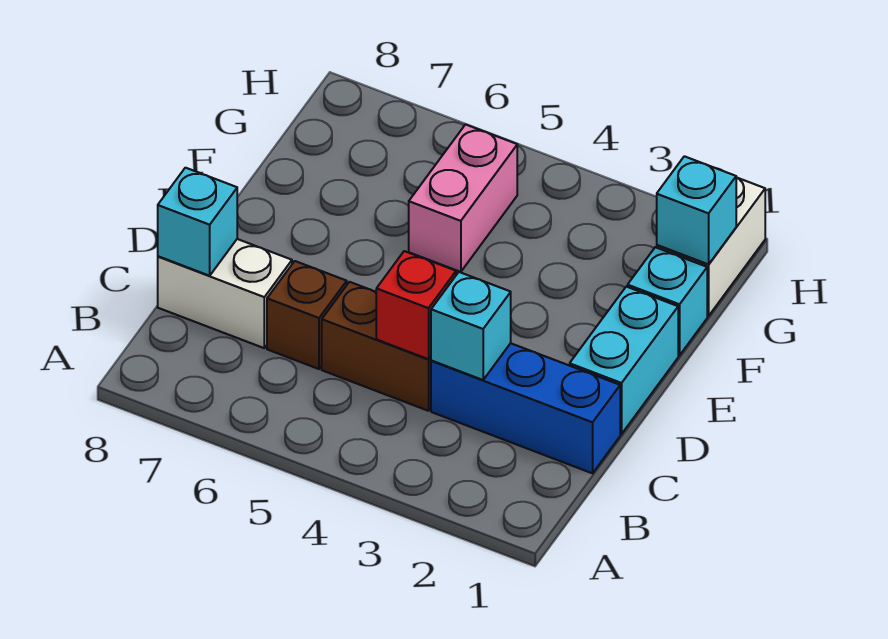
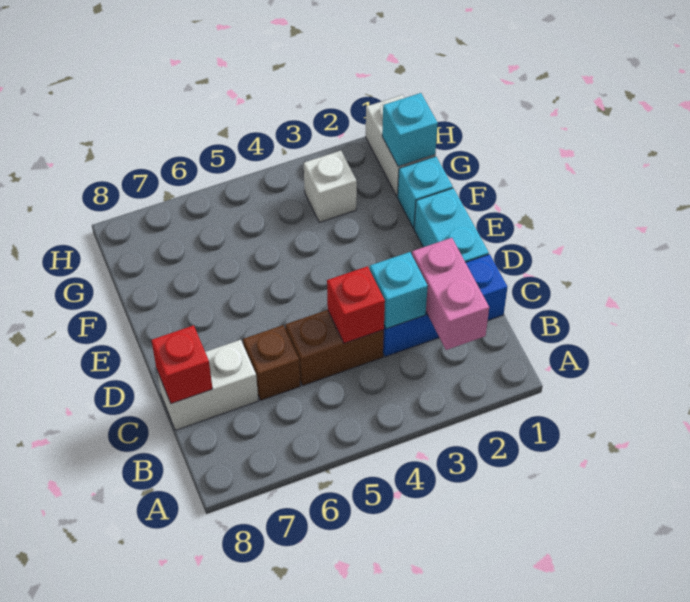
cyan brick C8 level 2 -> red brick C8 level 2
pink brick F5:G5 level 1 -> pink brick B2:C2 level 2
none -> white brick G3 level 1

